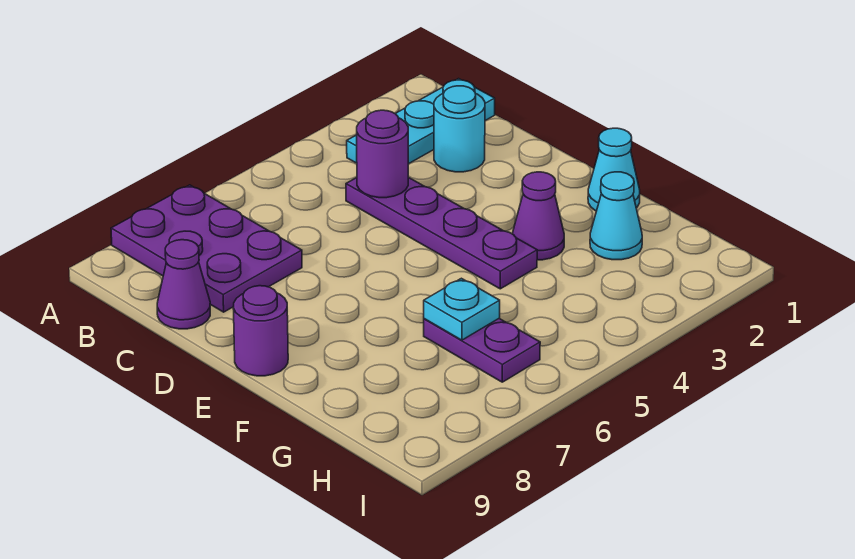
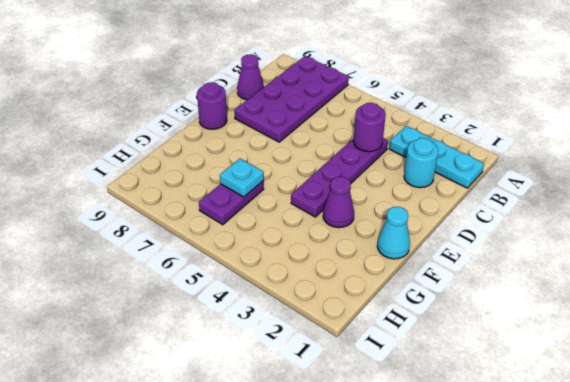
purple plate A7:C8 level 1 -> purple plate A7:D8 level 1
cyan cone G2 level 1 -> none

